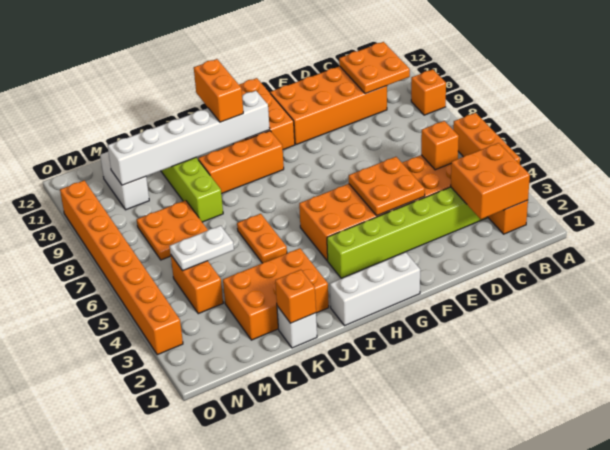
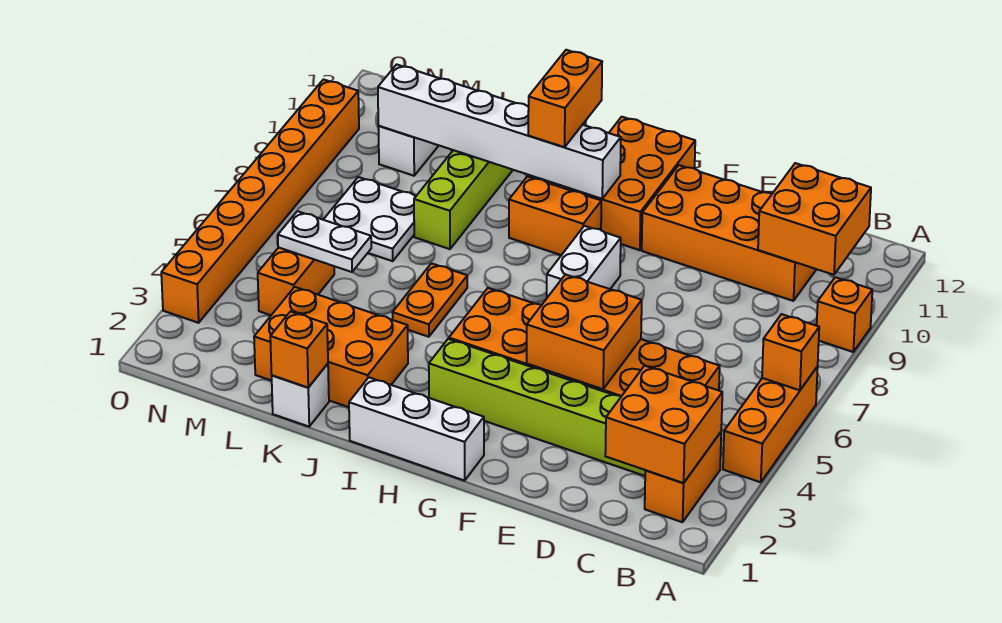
orange plate B10:C11 level 2 -> orange brick B10:C11 level 2
orange brick C5 level 2 -> orange brick A6 level 2
orange plate E4:F5 level 2 -> orange brick E4:F5 level 2
none -> white brick G7:G8 level 1
orange brick H9:J9 level 1 -> orange brick H9:I9 level 1
orange plate L7:M8 level 1 -> white plate L7:M8 level 1

